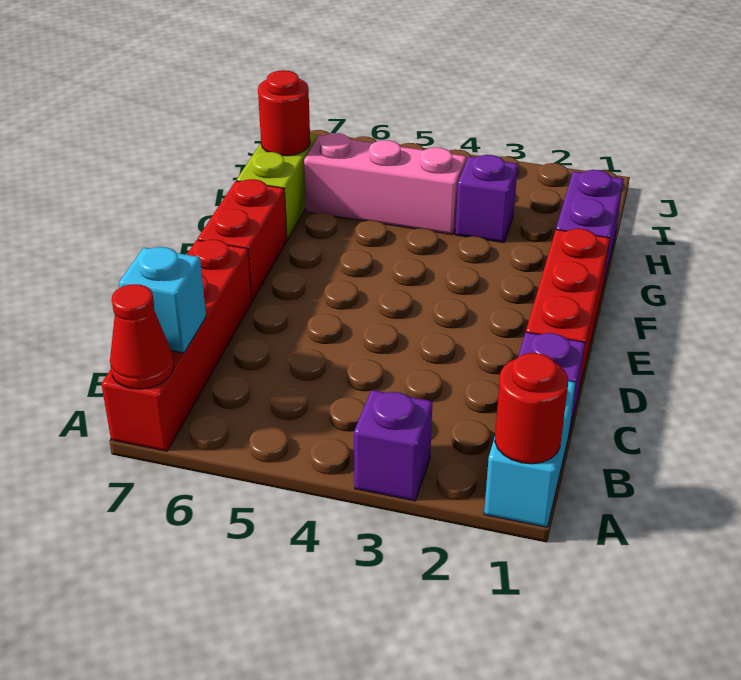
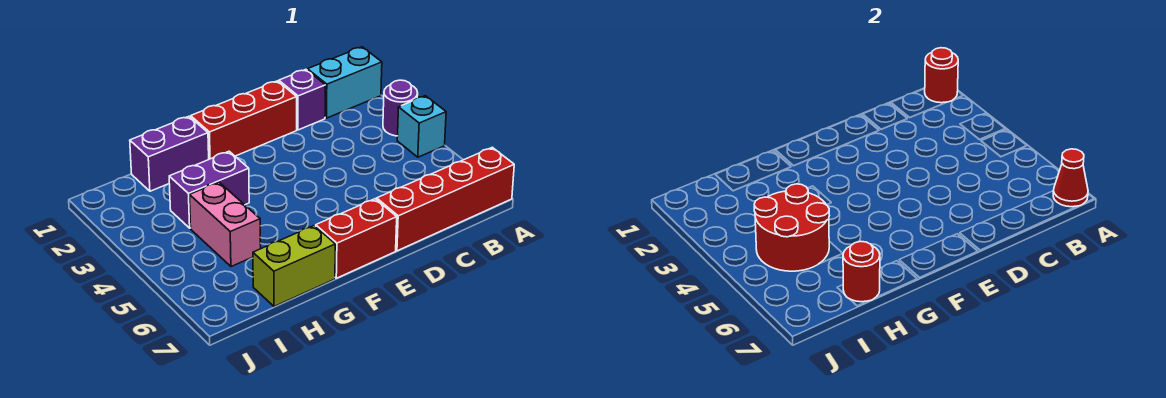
purple brick A3 level 1 -> purple round brick A3 level 1
cyan brick B7 level 2 -> cyan brick A4 level 1
purple brick H3 level 1 -> purple brick G3:H3 level 1
pink brick H4:H6 level 1 -> pink brick H4:H5 level 1
none -> red round brick H4:I5 level 2

